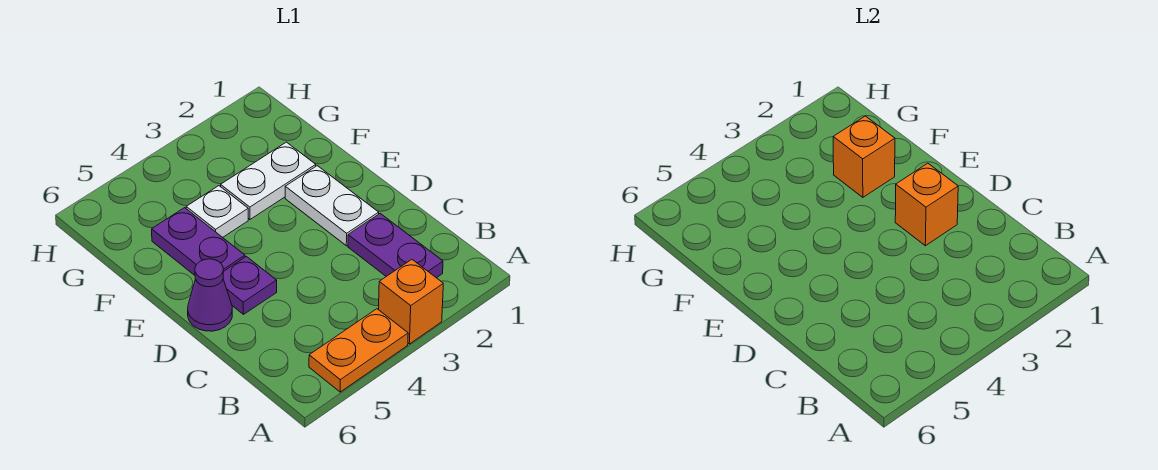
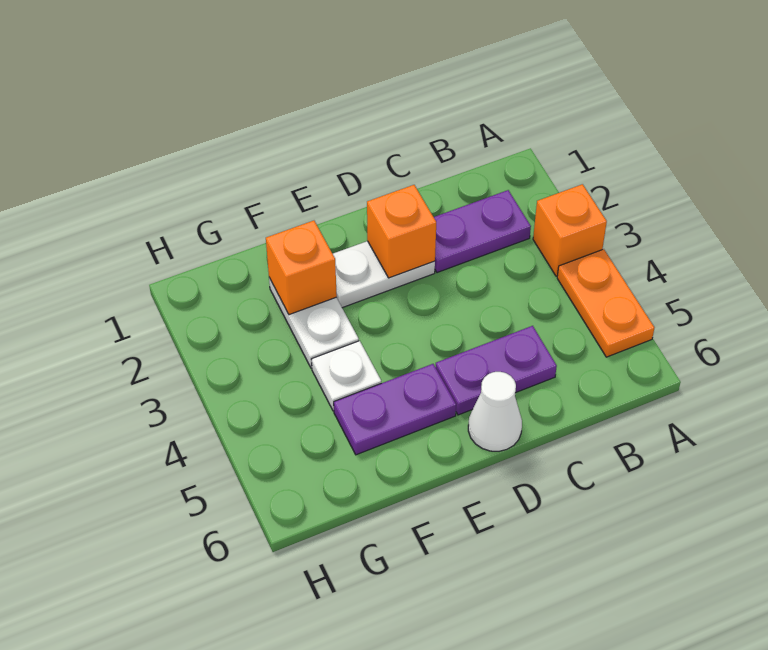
purple plate D5 level 1 -> purple plate C5:D5 level 1
purple cone D6 level 1 -> white cone D6 level 1

